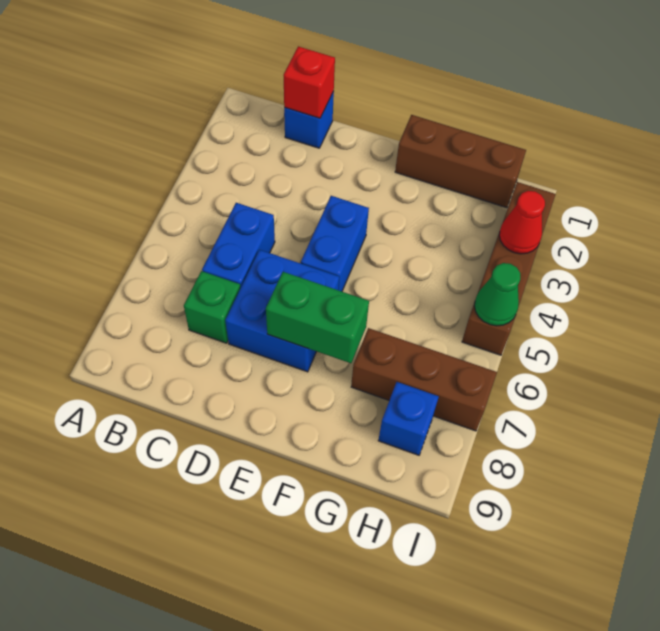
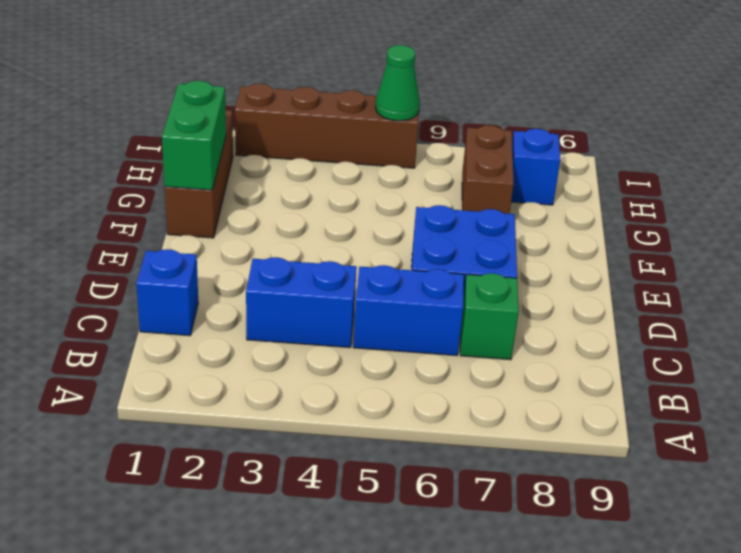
red brick C1 level 2 -> none
blue brick E4:E5 level 1 -> blue brick C3:C4 level 1
green brick E7:F7 level 2 -> green brick F1:G1 level 2
brown brick G7:I7 level 1 -> brown brick G7:H7 level 1
red cone I3 level 2 -> none

